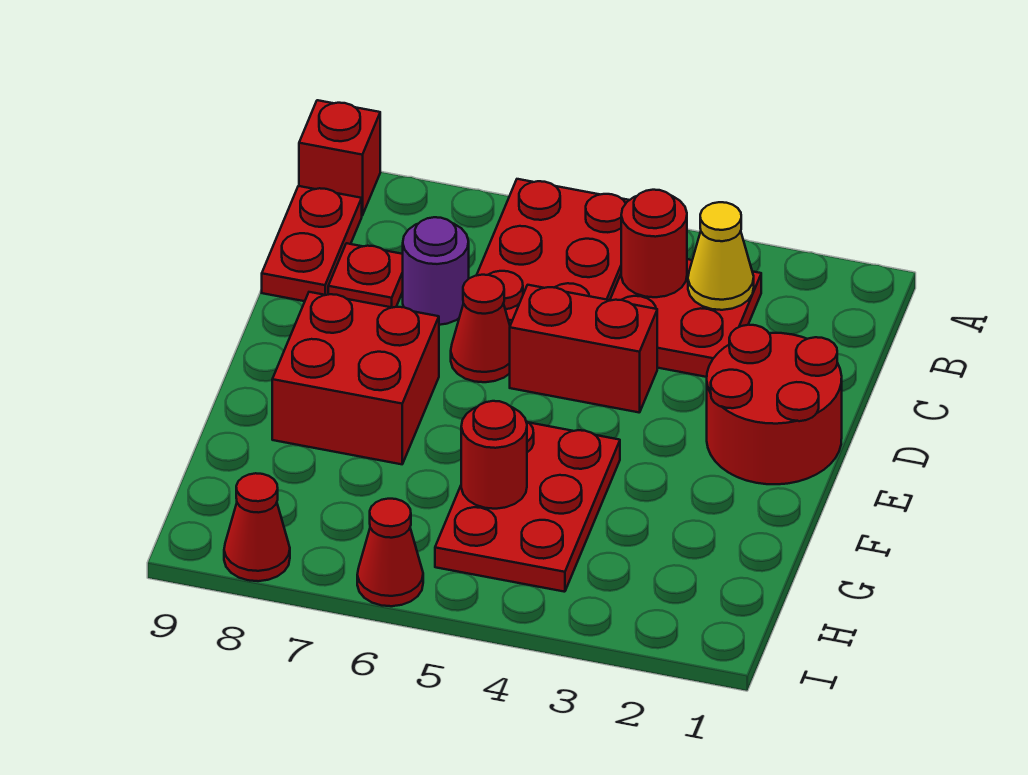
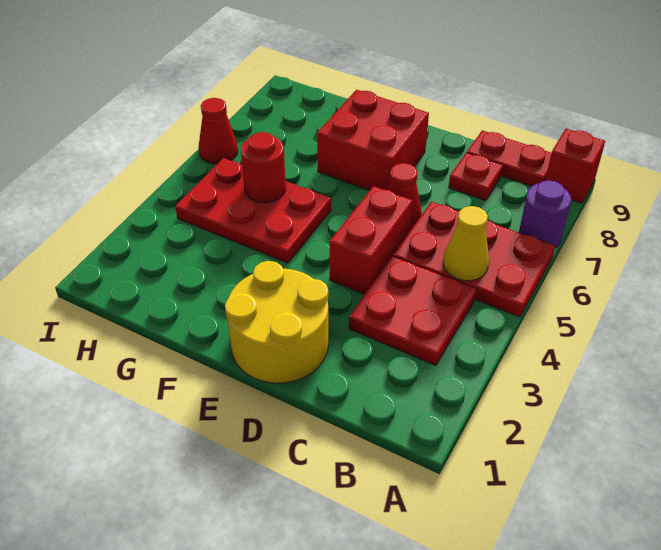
yellow cone B3 level 2 -> yellow cone B5 level 2
red round brick B4 level 2 -> none
purple round brick C7 level 1 -> purple round brick A7 level 1
red round brick D1:E2 level 1 -> yellow round brick D1:E2 level 1
red cone I8 level 1 -> none

